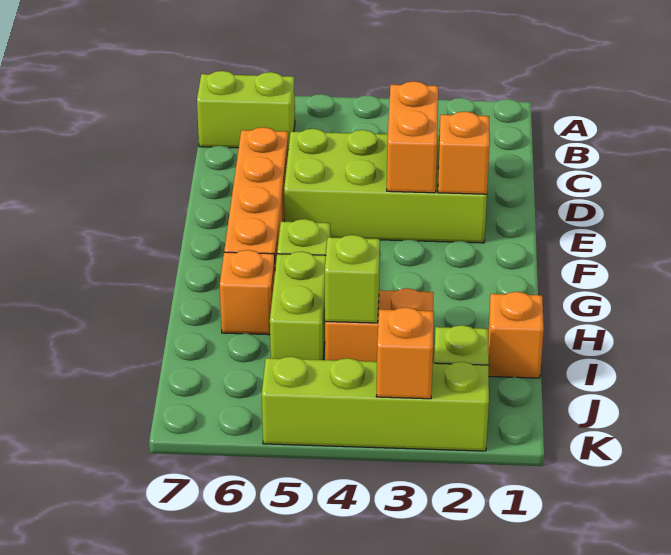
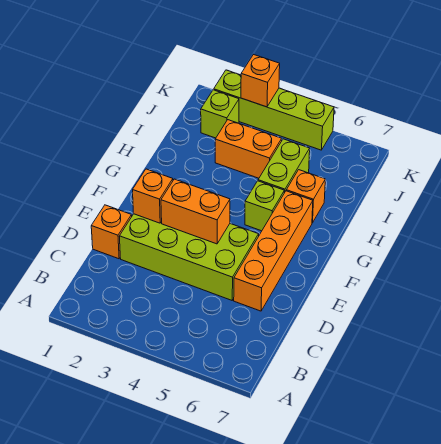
lime brick B6:B7 level 1 -> none
orange brick D3:E3 level 2 -> orange brick E3:E4 level 2
orange brick I1 level 1 -> orange brick D1 level 1
lime brick I4 level 2 -> none

